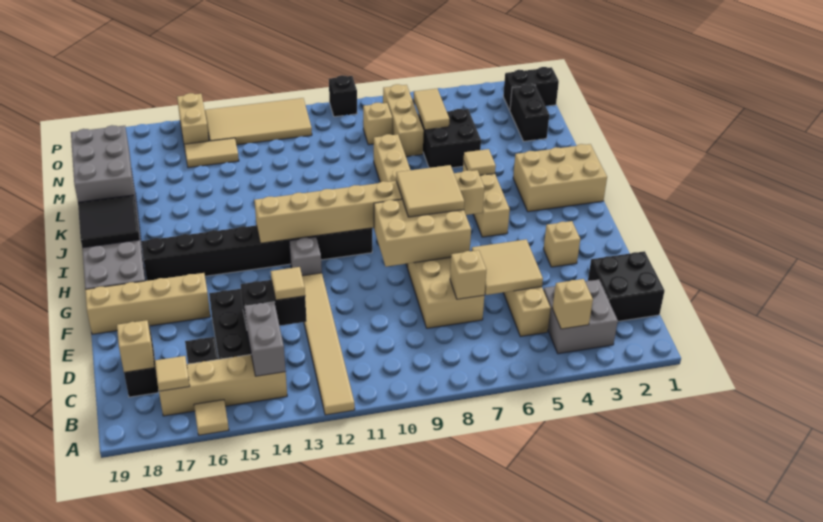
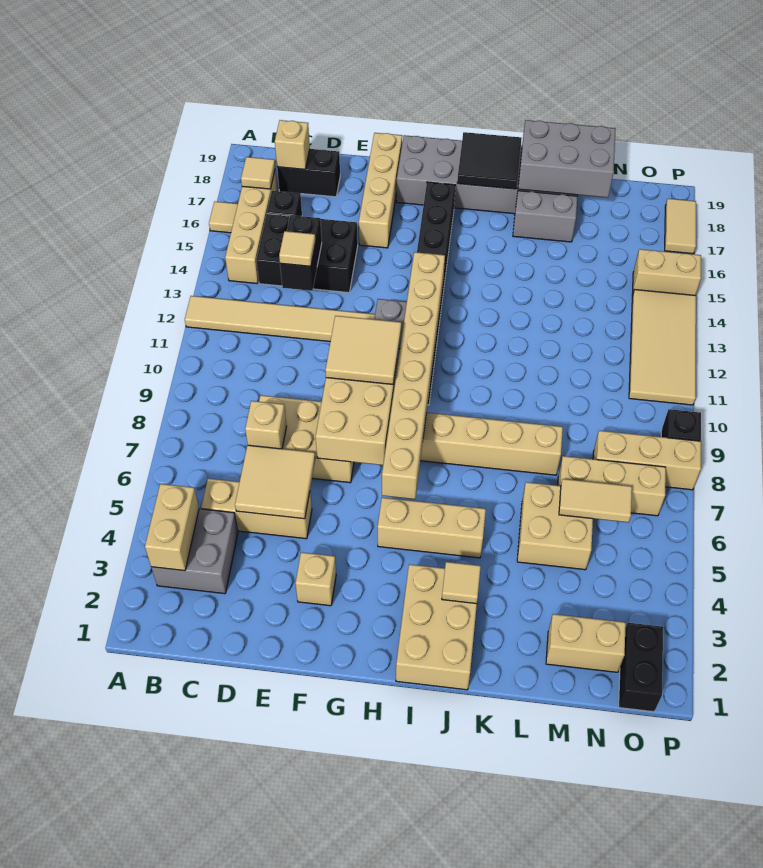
tan brick B4 level 2 -> tan brick B3:B4 level 2
grey brick B14:C14 level 2 -> grey brick K17:L17 level 1
black brick C1:D2 level 1 -> none
tan tile G7:H8 level 3 -> tan tile F9:G10 level 3
tan tile J5 level 2 -> tan tile J3 level 2
black brick L5:M6 level 1 -> tan brick L5:M6 level 1
black brick M2:N2 level 1 -> tan brick M2:N2 level 1
tan brick N8 level 1 -> tan brick N8:P8 level 1
tan tile N14:N15 level 1 -> tan tile P17:P18 level 1

